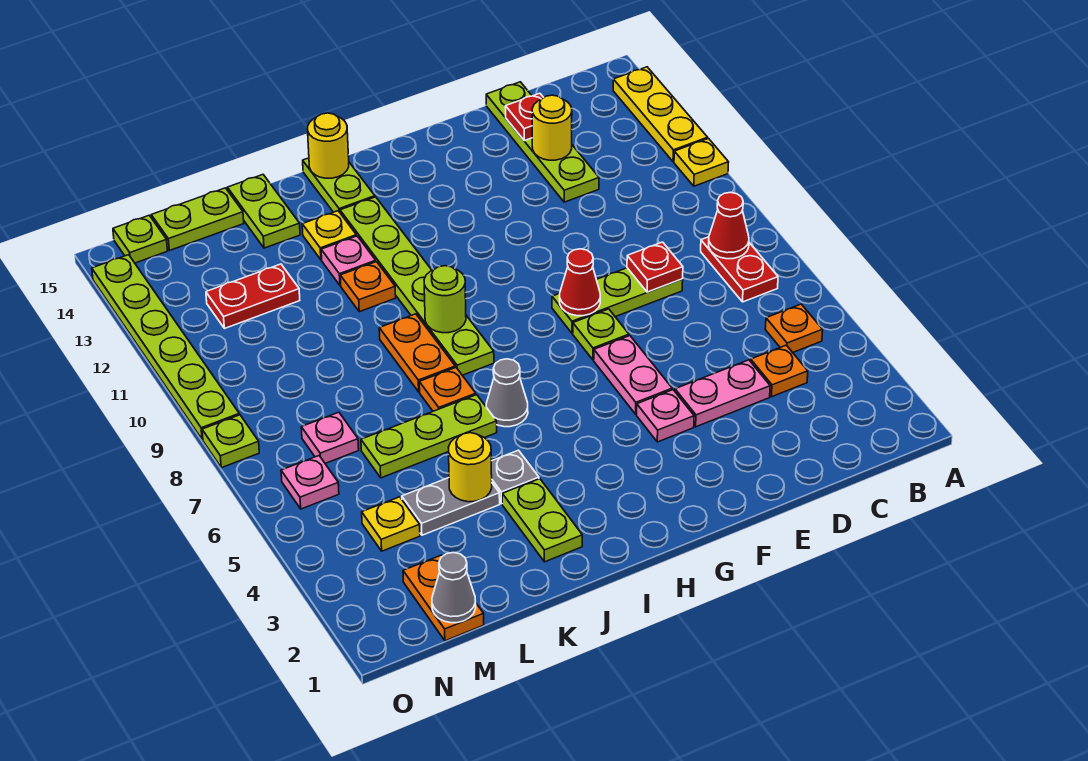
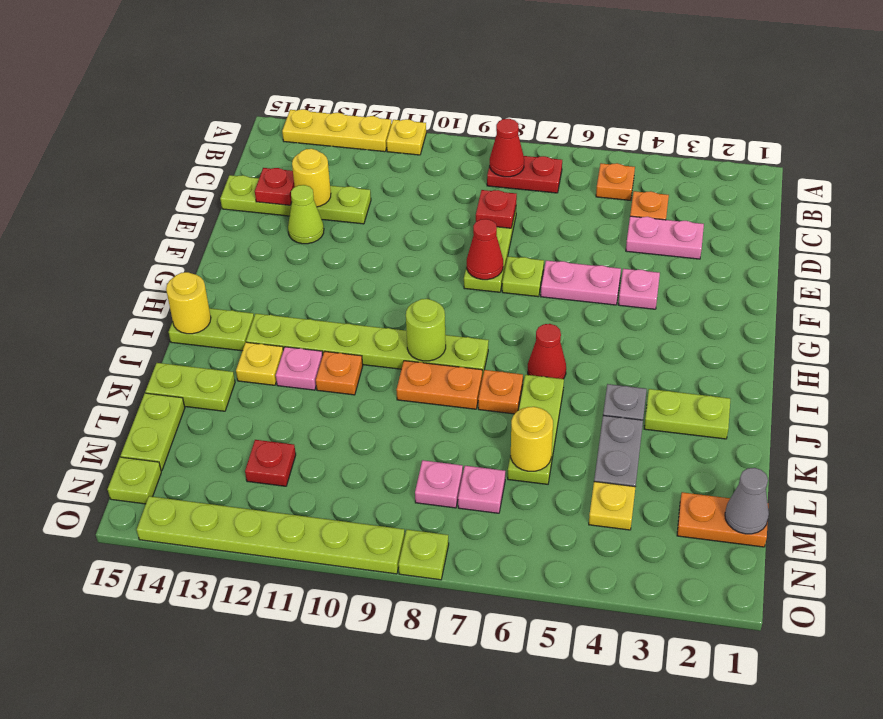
pink plate D4:E4 level 1 -> pink plate D3:D4 level 1
none -> lime cone E13 level 1
grey cone I6 level 1 -> red cone I6 level 1
yellow round brick K4 level 2 -> yellow round brick L6 level 2
red plate L12:M12 level 1 -> red plate M12 level 1
pink plate N6 level 1 -> pink plate M8 level 1

